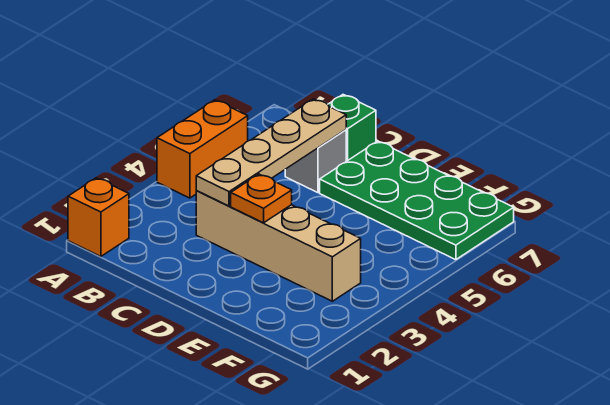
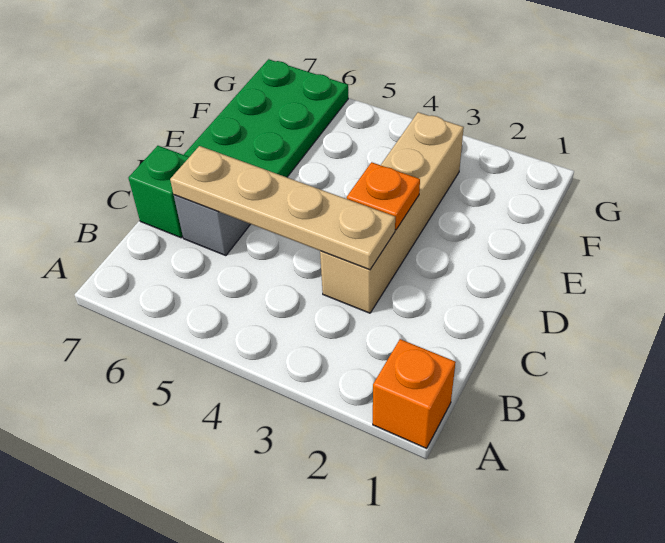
orange brick A4:A5 level 1 -> none

